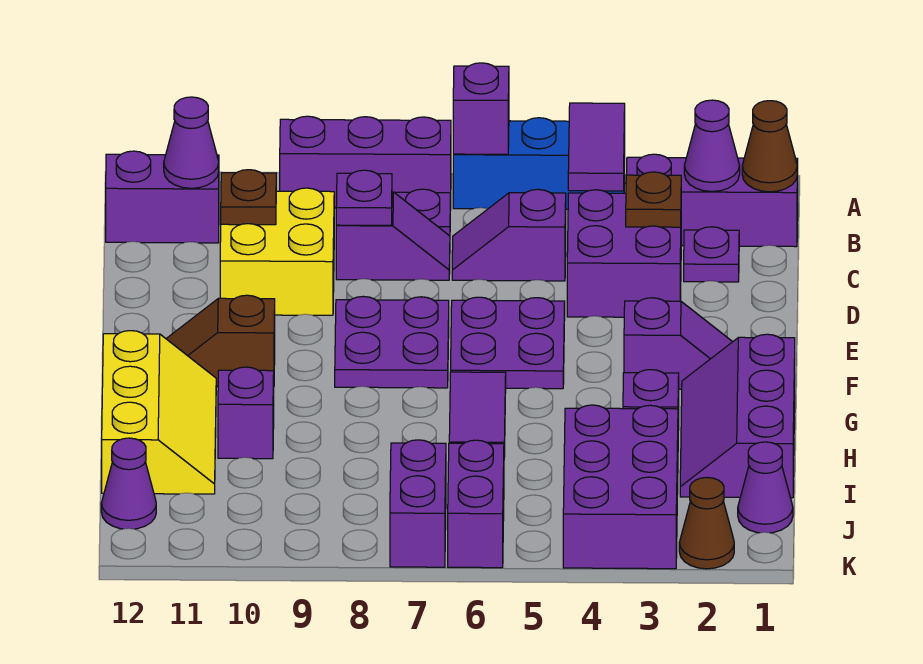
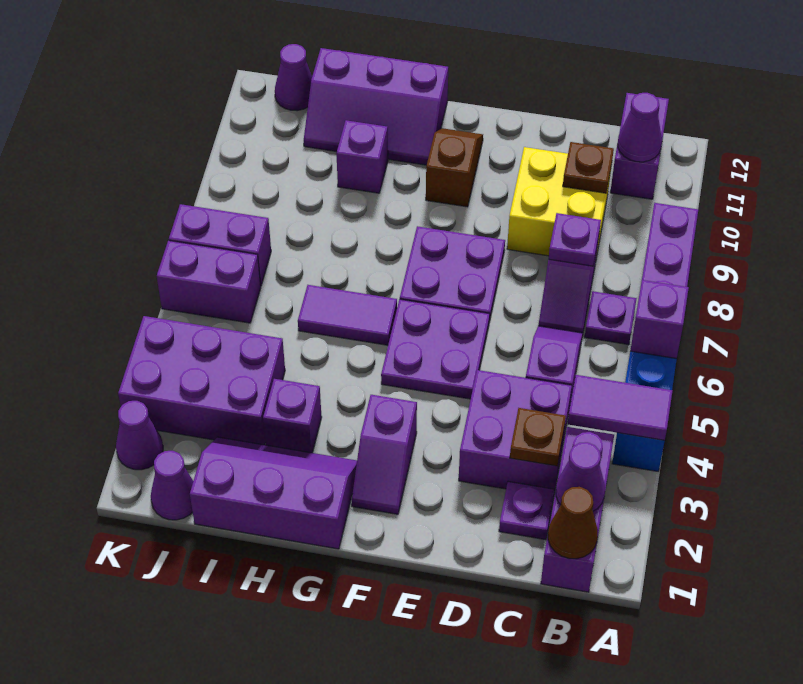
yellow slope G11:I12 level 1 top 12 -> purple slope G11:I12 level 1 top 12
brown cone K2 level 1 -> purple cone K2 level 1

